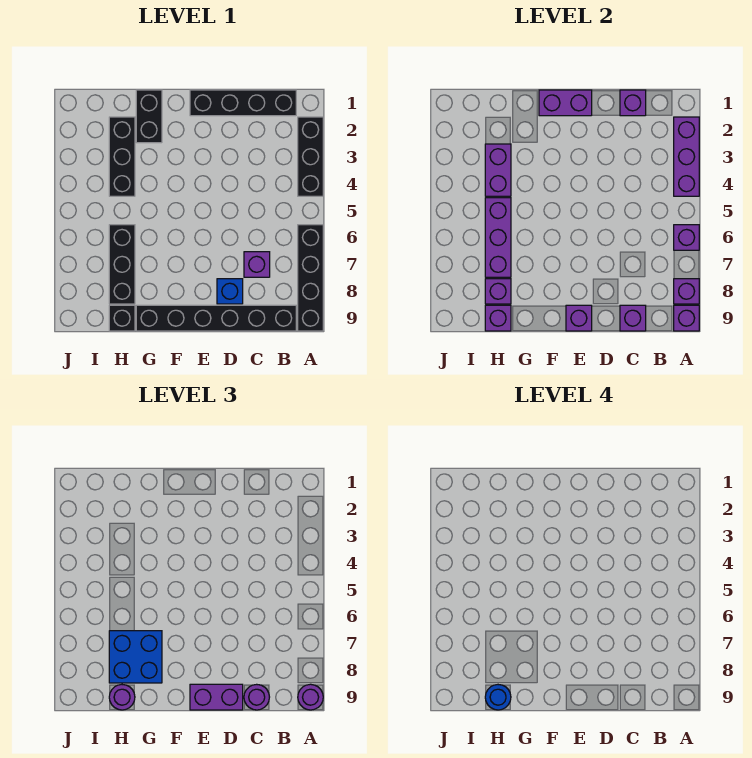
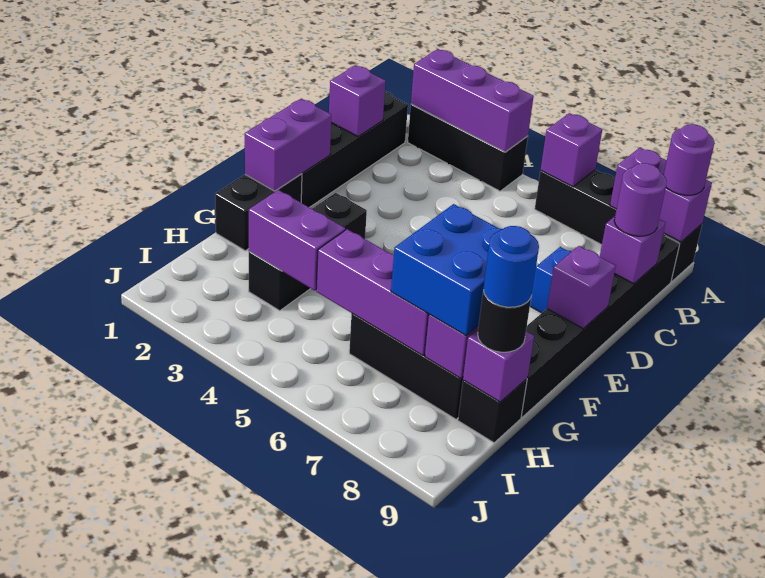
purple brick C7 level 1 -> none
purple brick D9:E9 level 3 -> none
black brick G1:G2 level 1 -> black brick F1:G1 level 1
black brick H2:H4 level 1 -> black brick F3:H3 level 1
purple round brick H9 level 3 -> black round brick H9 level 3

